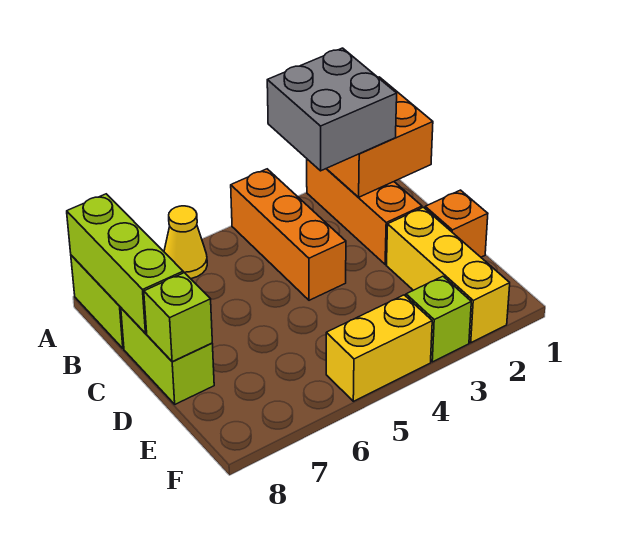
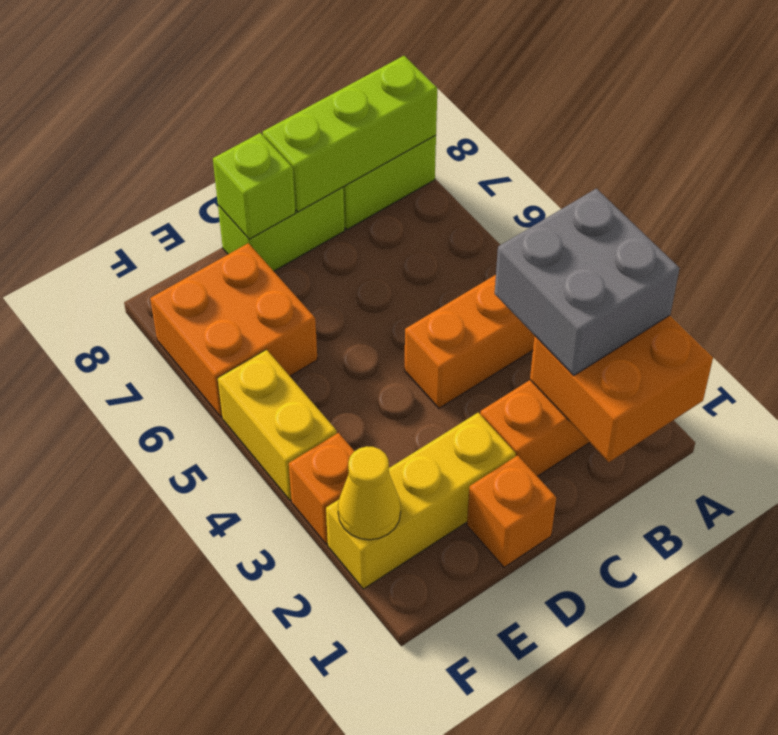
yellow cone A6 level 1 -> yellow cone F2 level 2
none -> orange brick E6:F7 level 1
lime brick F3 level 1 -> orange brick F3 level 1

